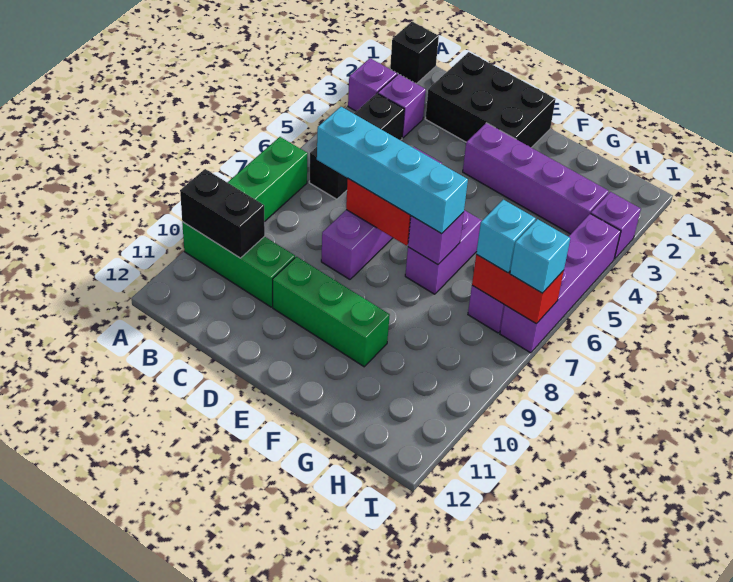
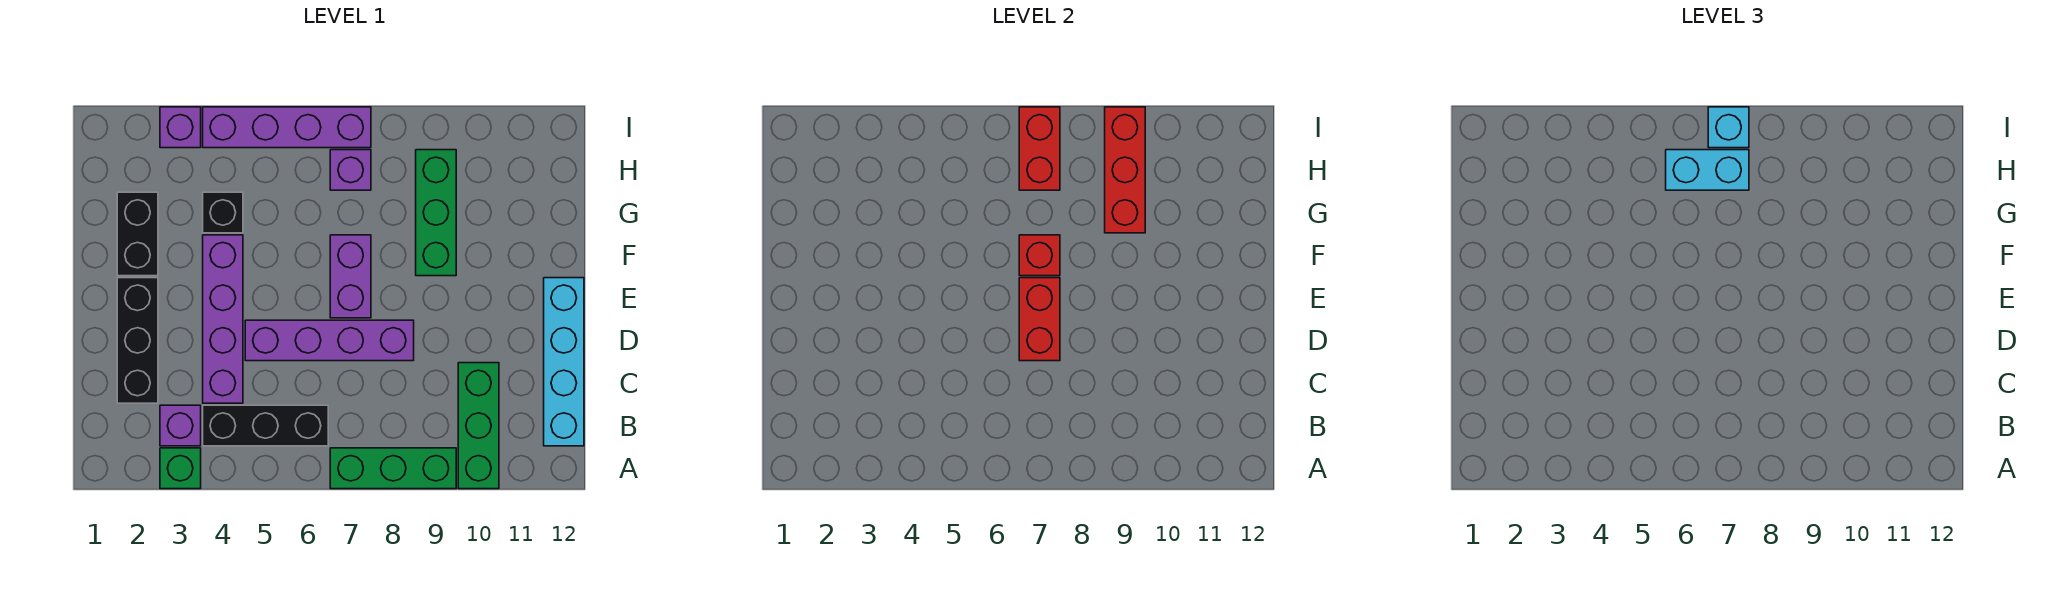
black brick A1 level 1 -> black brick G4 level 1
purple brick A3 level 1 -> green brick A3 level 1
black brick A10:B10 level 2 -> black brick F2:G2 level 1
black brick C1:E2 level 1 -> black brick C2:E2 level 1
cyan brick C7:F7 level 3 -> cyan brick B12:E12 level 1
green brick D10:F10 level 1 -> green brick F9:H9 level 1
purple brick E3:H3 level 1 -> purple brick C4:F4 level 1
purple brick F6:F7 level 1 -> purple brick E7:F7 level 1
purple brick F7 level 2 -> red brick F7 level 2
none -> red brick G9:I9 level 2
cyan brick H7 level 3 -> cyan brick H6:H7 level 3

